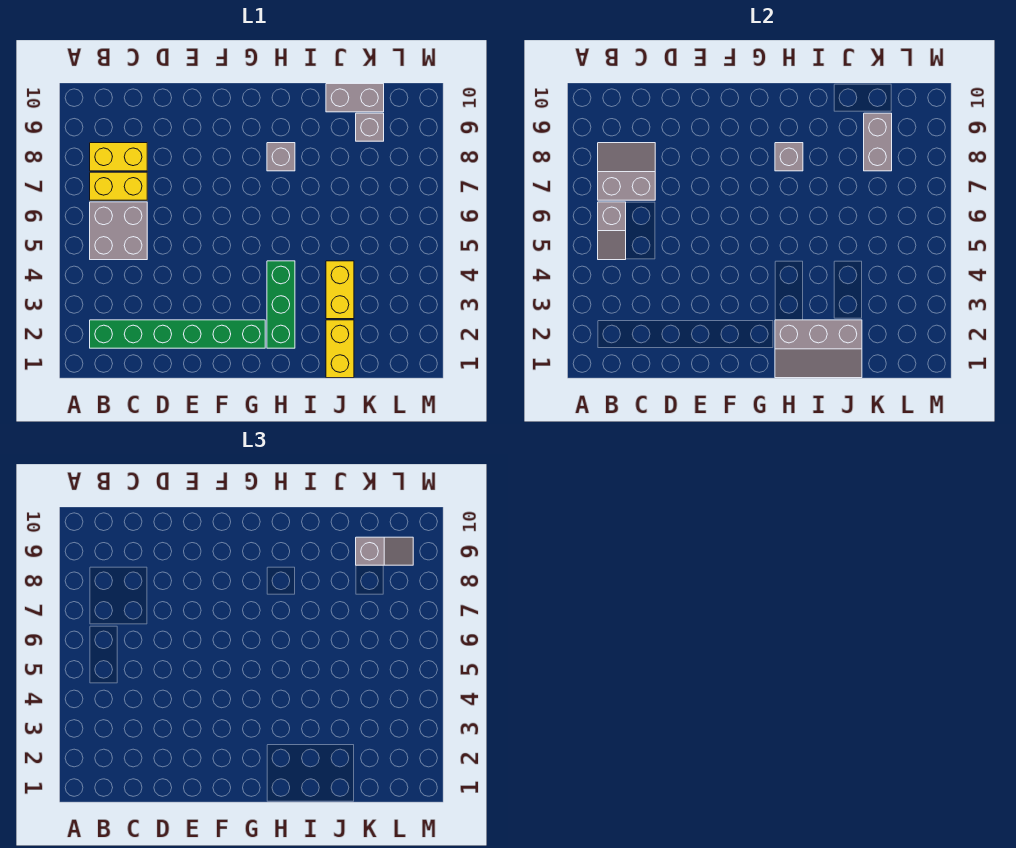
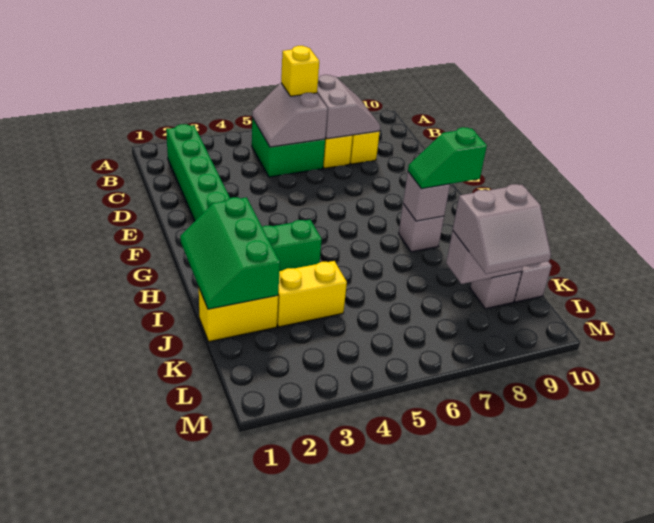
grey brick B5:C6 level 1 -> green brick B5:C6 level 1
grey slope B5:B6 level 2 top 6 -> grey slope B5:C6 level 2 top 6
none -> yellow brick B6 level 3
grey slope H1:J2 level 2 top 2 -> green slope H1:J2 level 2 top 2
none -> green slope H8:H9 level 3 top 9
grey slope K9:L9 level 3 top K -> grey slope K8:L9 level 3 top K

